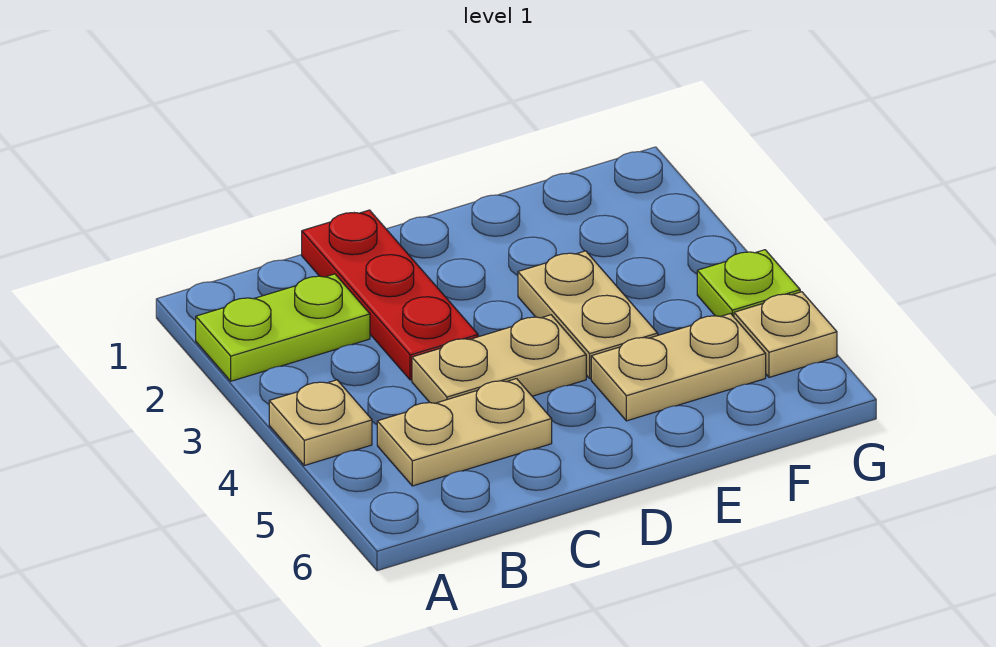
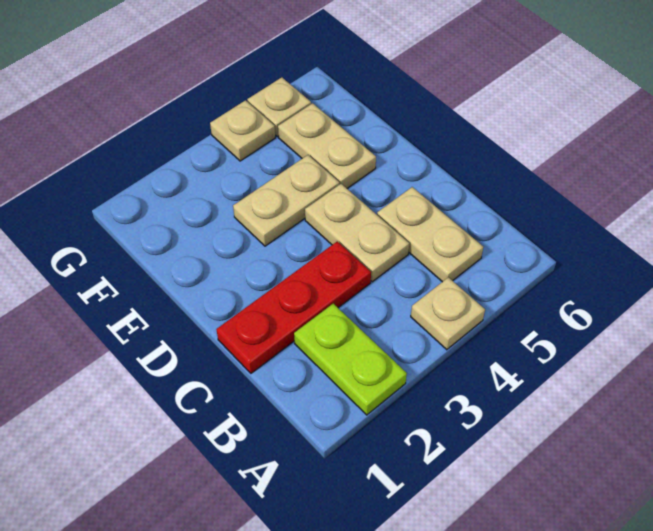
lime plate G4 level 1 -> tan plate G4 level 1

